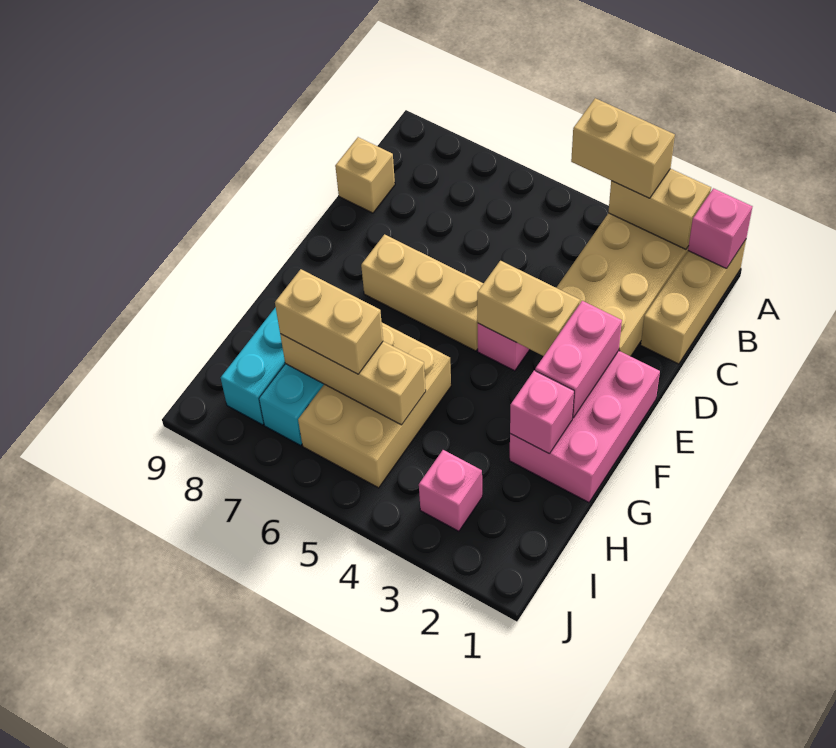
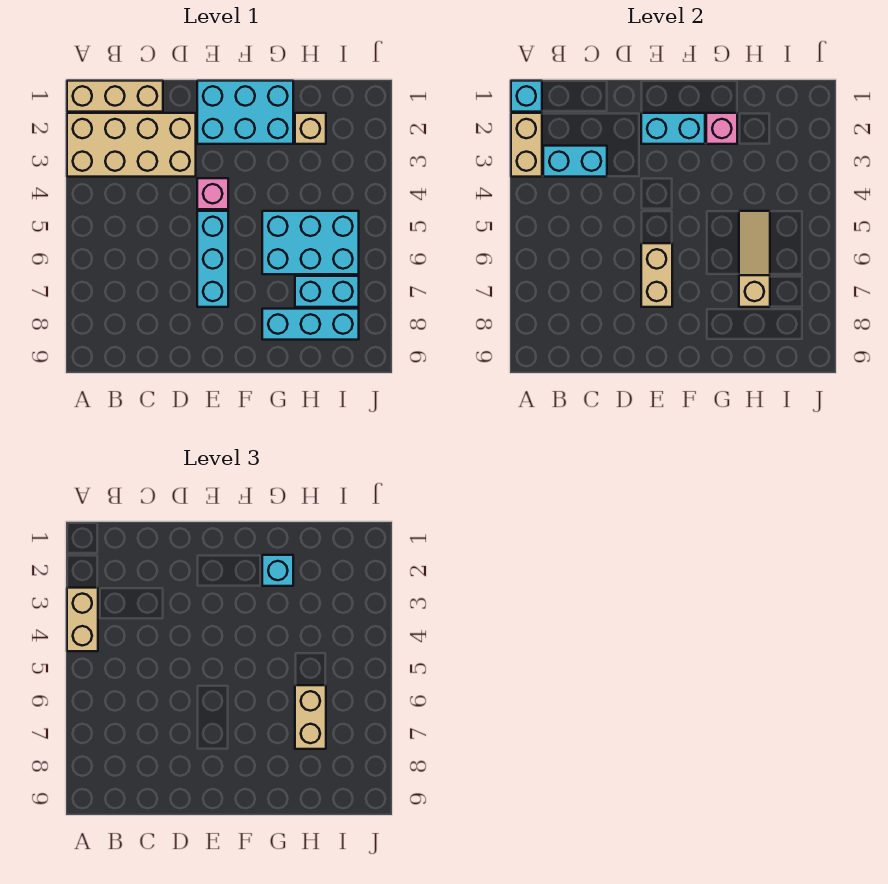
pink brick A1 level 2 -> cyan brick A1 level 2
none -> cyan brick B3:C3 level 2
tan brick C9 level 1 -> tan brick H2 level 1
pink brick E1:G2 level 1 -> cyan brick E1:G2 level 1
pink brick E2:F2 level 2 -> cyan brick E2:F2 level 2
tan brick E3:E4 level 2 -> tan brick E6:E7 level 2
tan brick E5:E7 level 1 -> cyan brick E5:E7 level 1
none -> cyan brick G2 level 3
tan brick G5:I6 level 1 -> cyan brick G5:I6 level 1
tan brick H5:H7 level 2 -> tan slope H5:H7 level 2 top 7
pink brick I3 level 1 -> none

